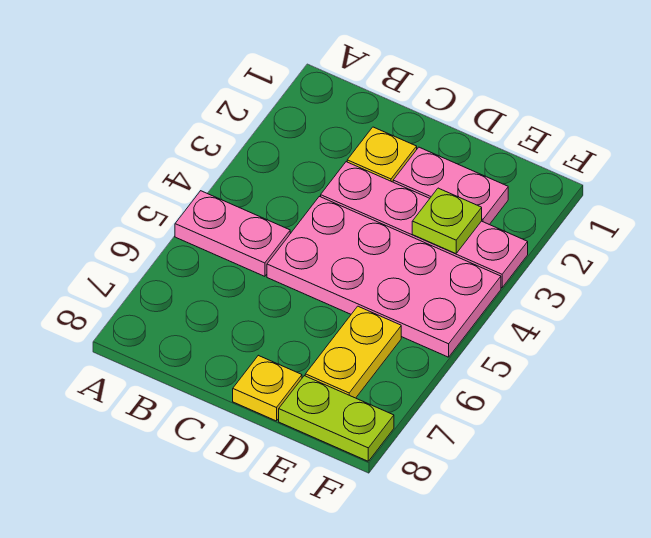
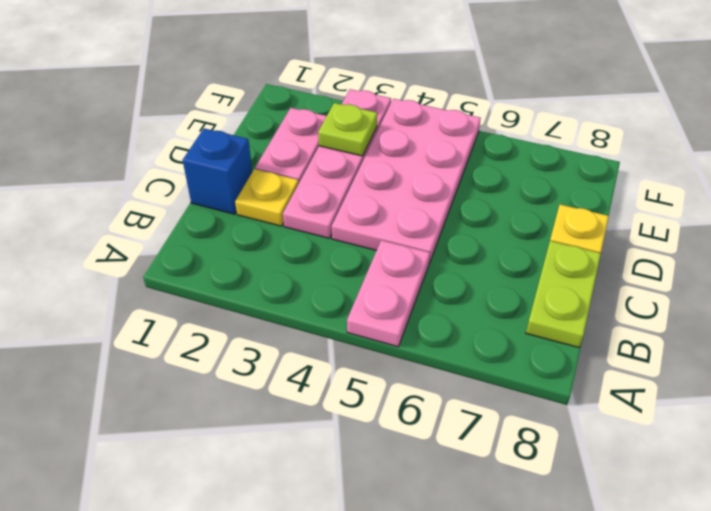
none -> blue brick C1 level 1
yellow plate E6:E7 level 1 -> none
lime plate E8:F8 level 1 -> lime plate B8:C8 level 1

